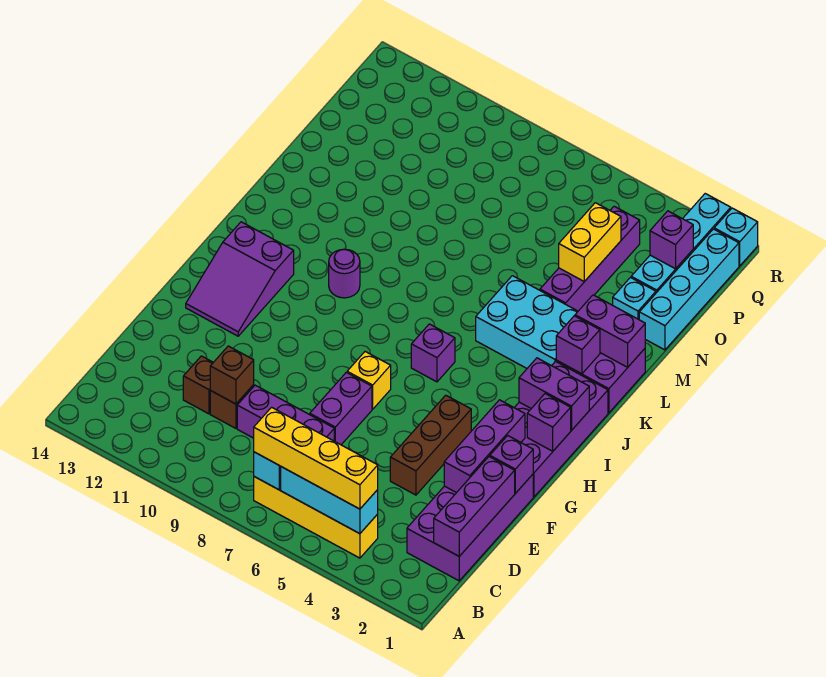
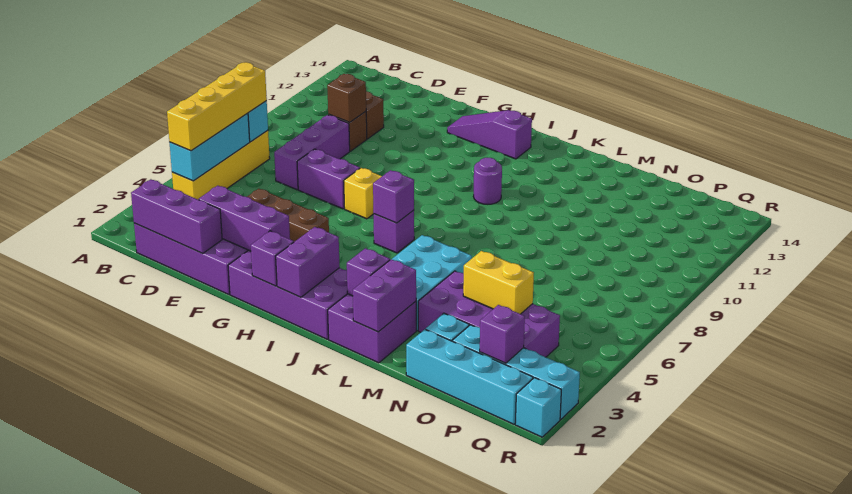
purple brick F1 level 2 -> purple brick I6 level 2
purple slope G12:I13 level 1 top I -> purple slope G13:I13 level 1 top I
purple brick M4:P4 level 1 -> purple brick M3:P4 level 1

